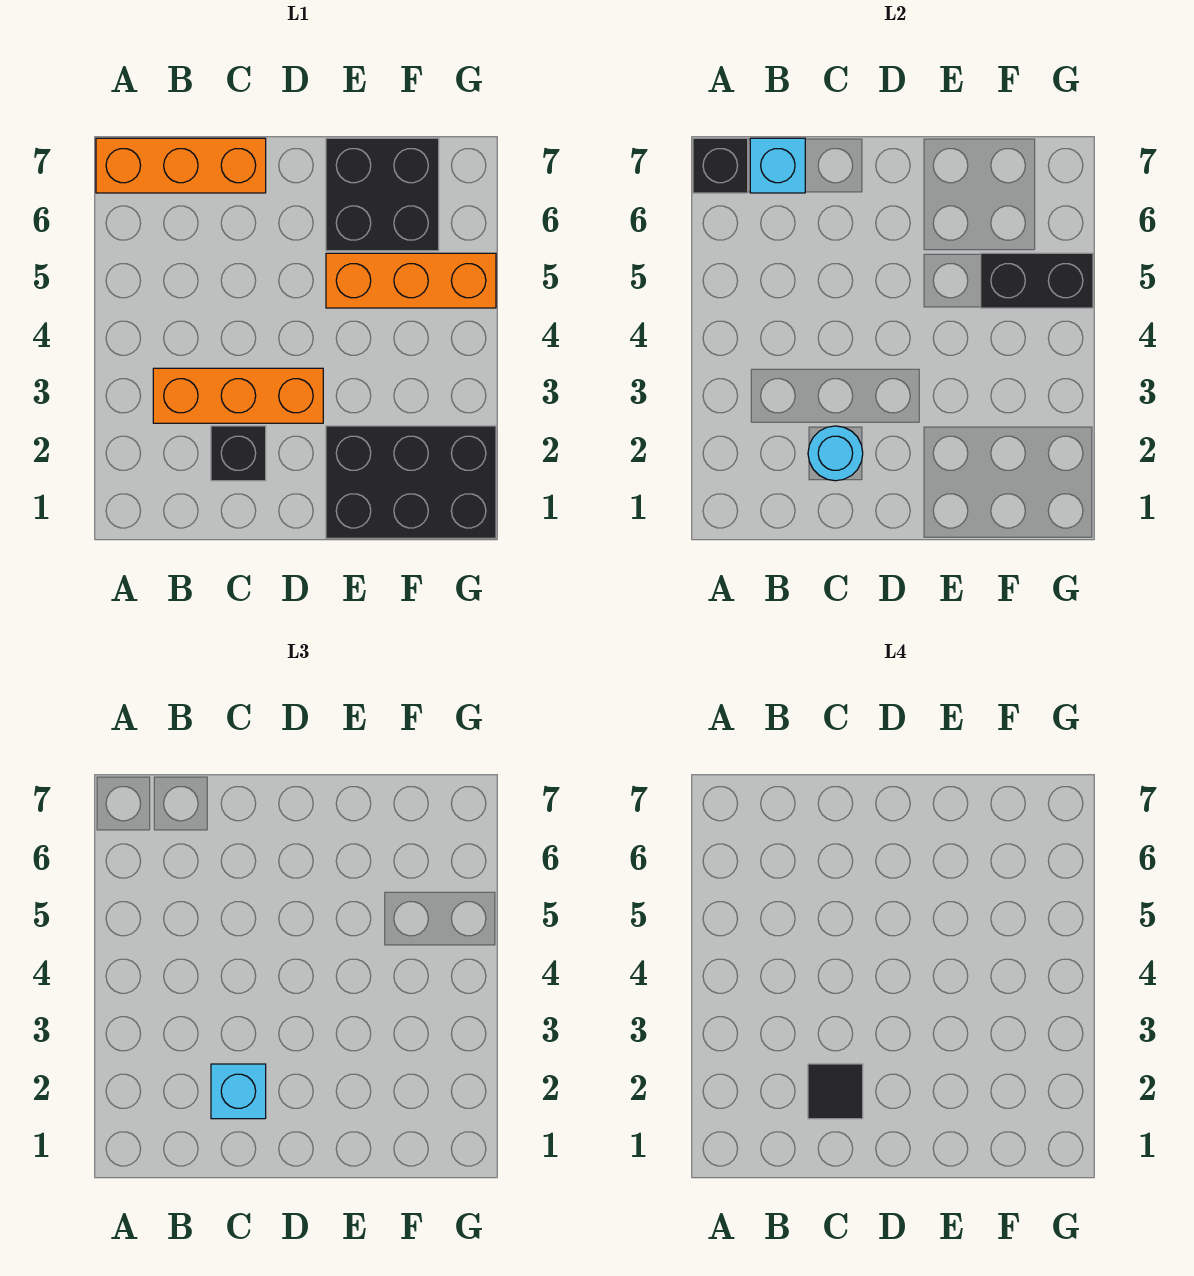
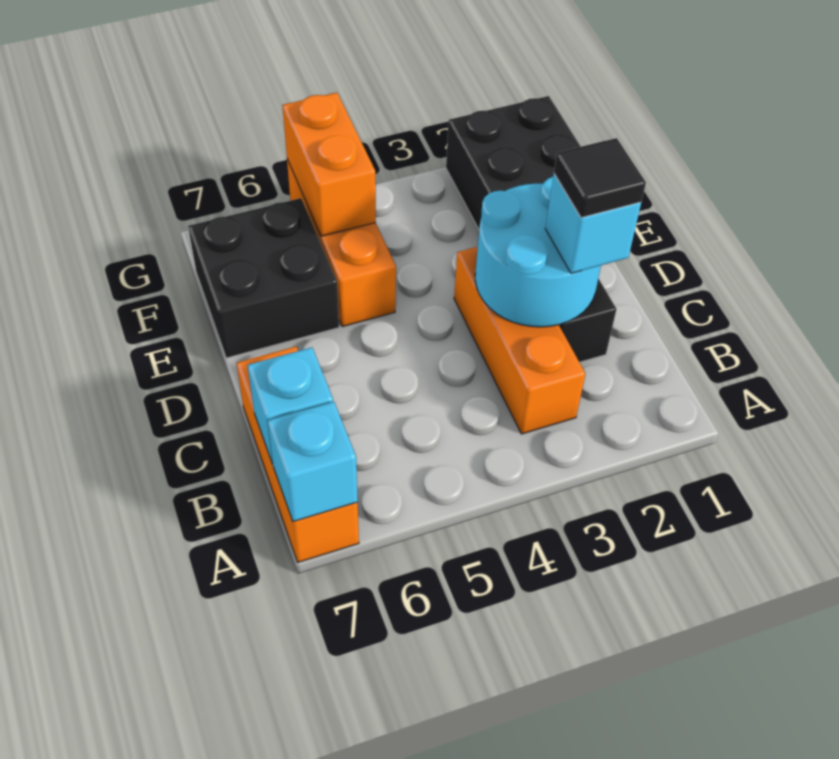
black brick A7 level 2 -> cyan brick A7 level 2
cyan round brick C2 level 2 -> cyan round brick C2:D3 level 2
black brick F5:G5 level 2 -> orange brick F5:G5 level 2

